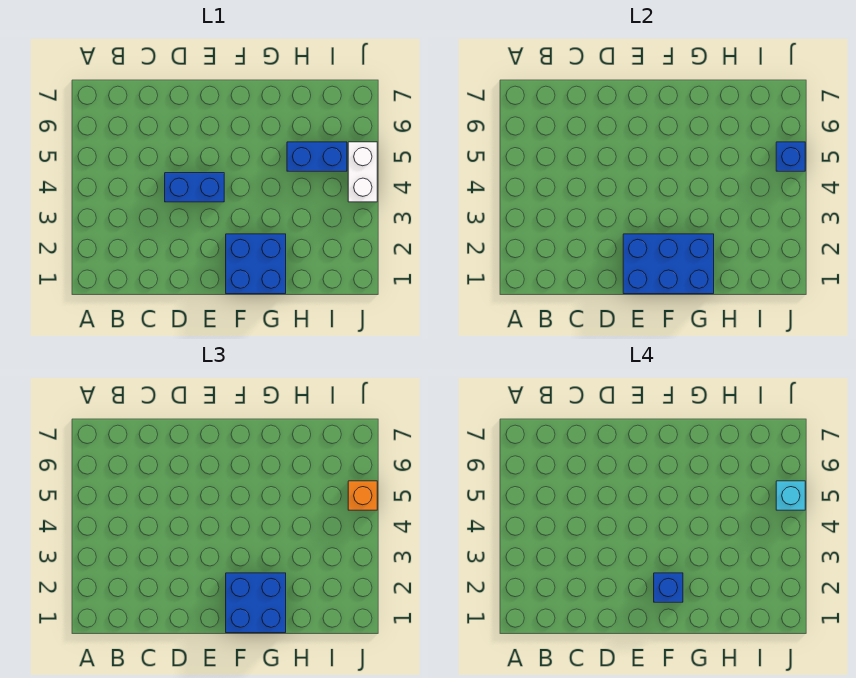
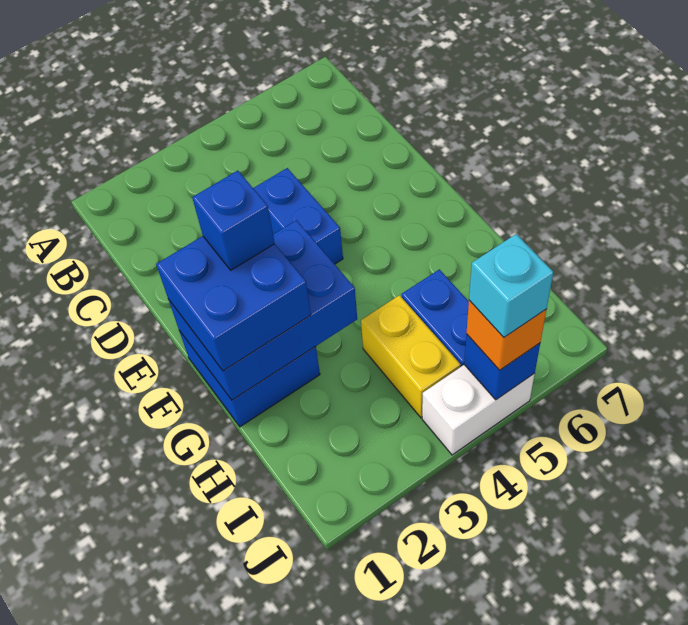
blue brick E1:G2 level 2 -> blue brick F1:G3 level 2
none -> yellow brick H4:I4 level 1

